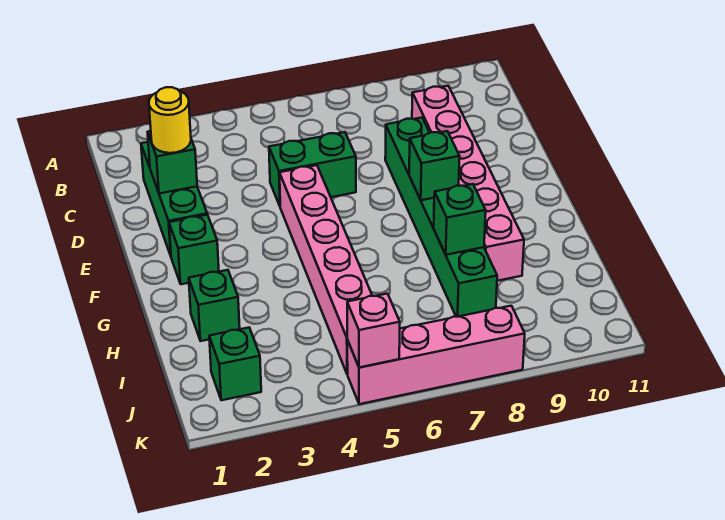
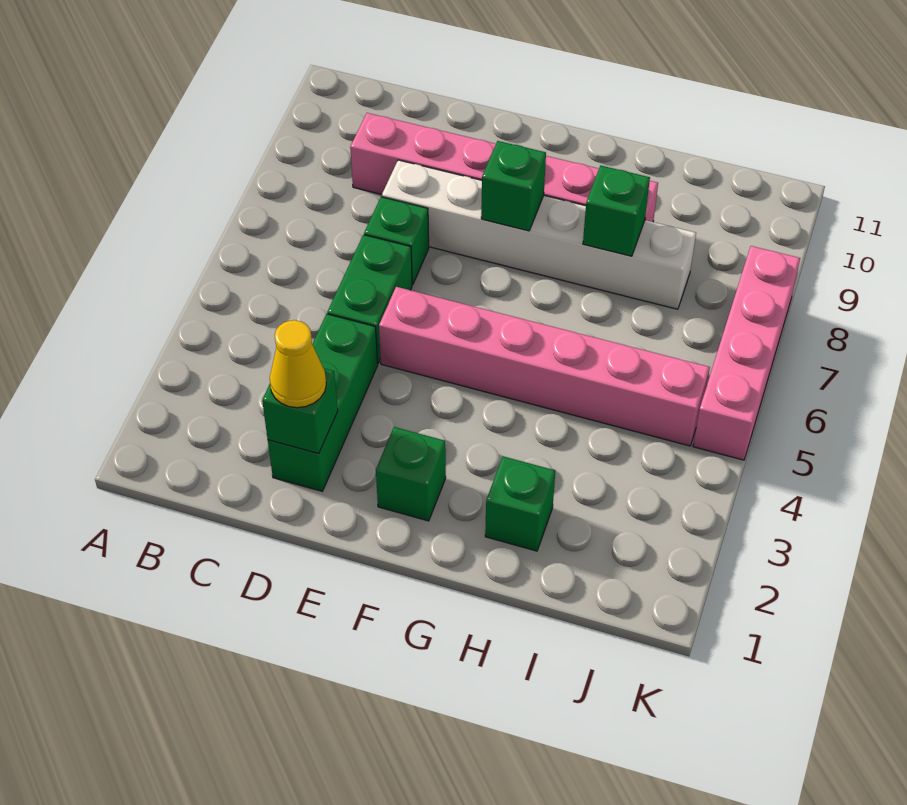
green brick C2:E2 level 1 -> green brick D2:D4 level 1
yellow round brick D2 level 3 -> yellow cone D2 level 3
green brick D8:I8 level 1 -> white brick D8:I8 level 1
green brick J2 level 1 -> green brick D7 level 1
pink brick K5 level 2 -> none

